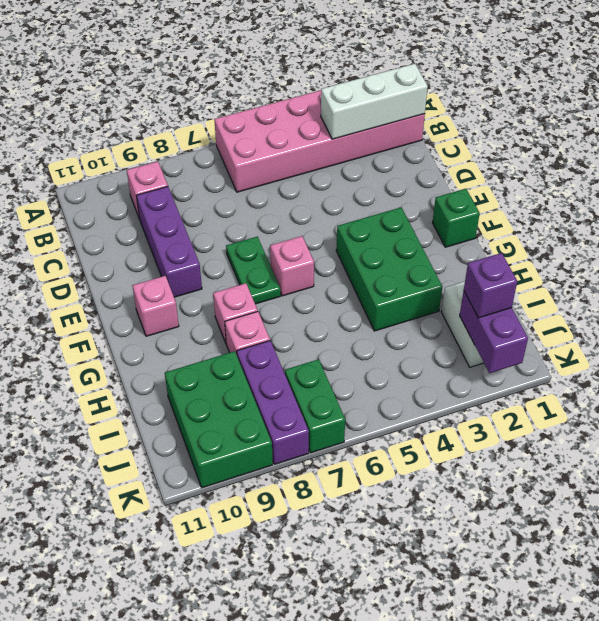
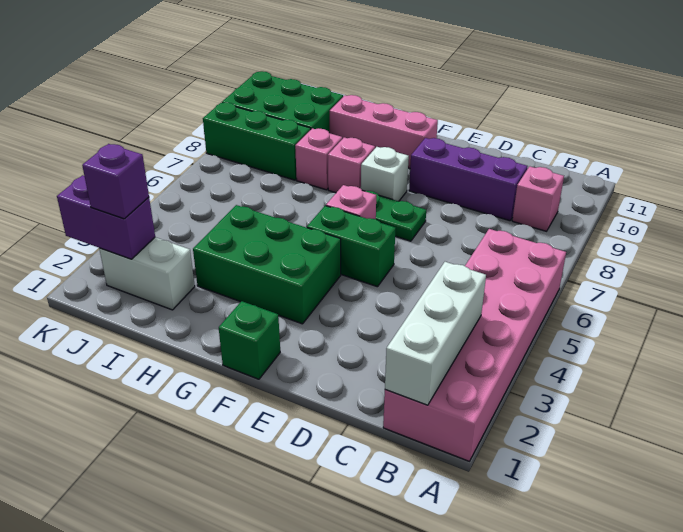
none -> white brick F8 level 1
pink brick F10 level 1 -> pink brick F10:H10 level 1
purple brick I8:K8 level 1 -> green brick I8:K8 level 1
green brick J7:K7 level 1 -> green brick E5:F5 level 1

